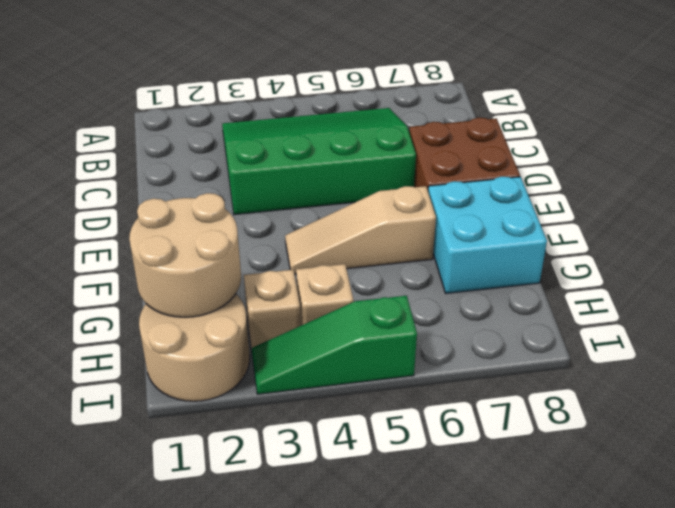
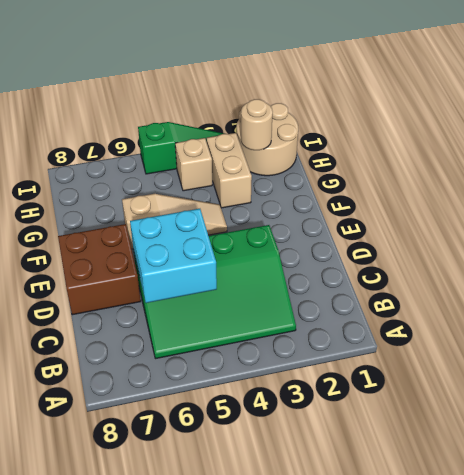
cyan brick F7:G8 level 1 -> cyan brick C5:D6 level 2
tan round brick G1:H2 level 2 -> tan round brick H2 level 2
tan brick H3 level 1 -> tan brick G3:H3 level 1

